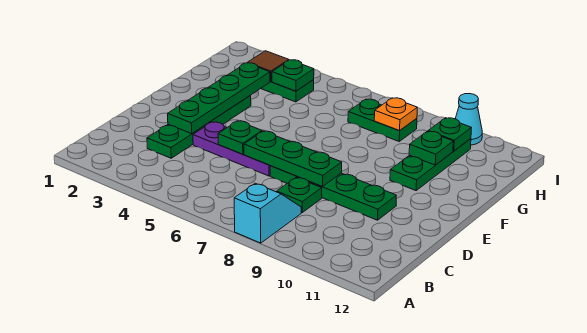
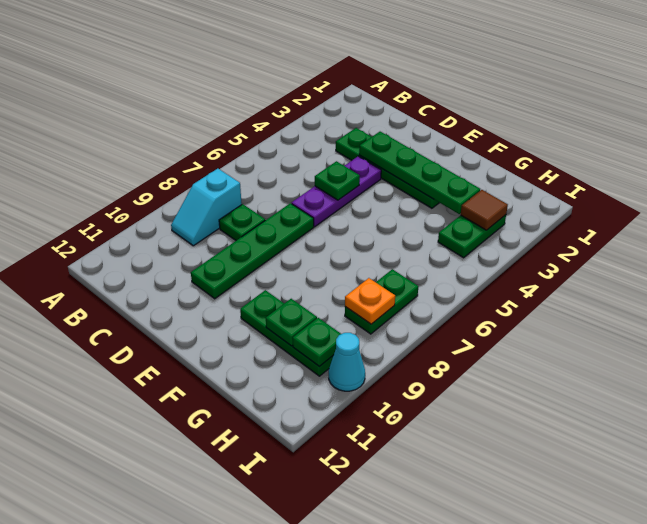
cyan slope A8:B8 level 1 top A -> cyan slope B8:B9 level 1 top 8
green plate D6:D8 level 2 -> none
green plate H4 level 2 -> none

